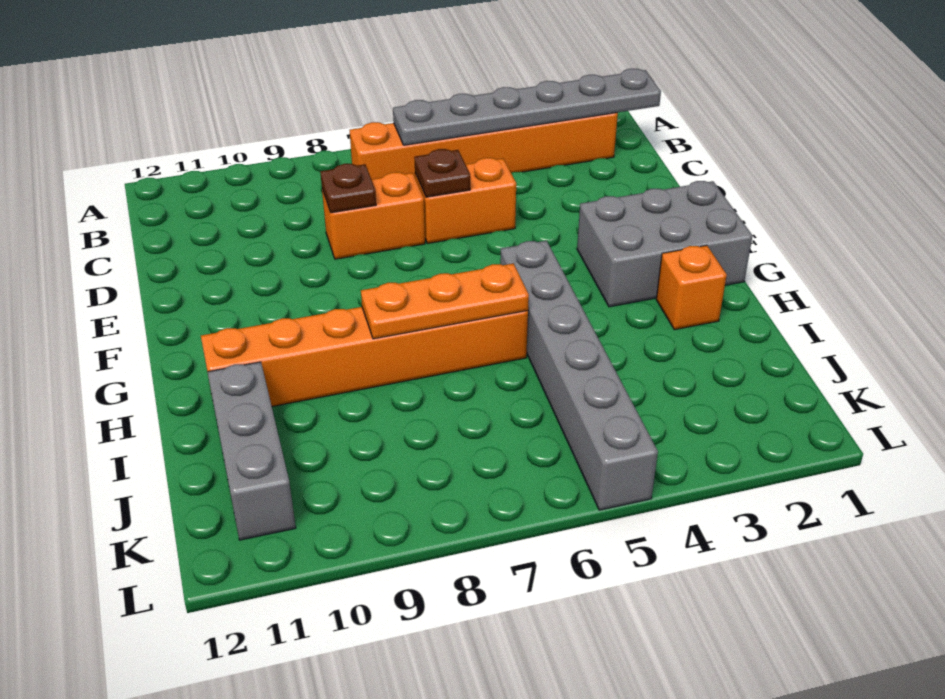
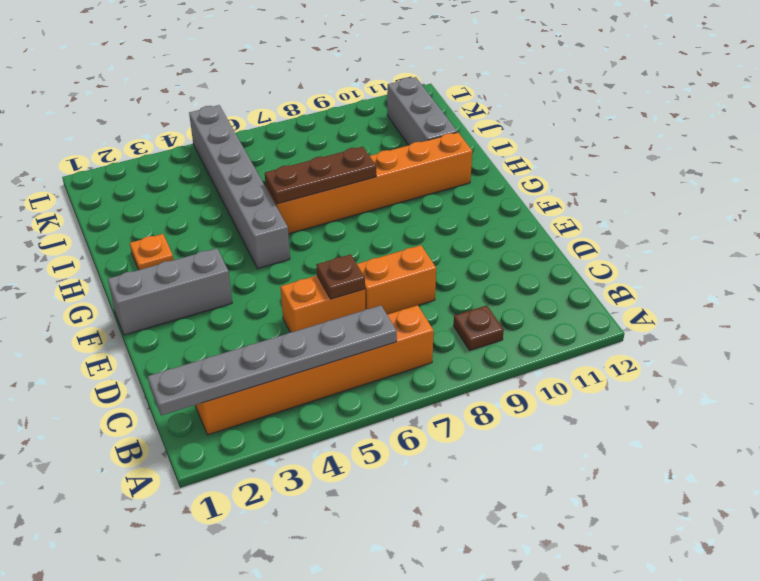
brown plate D8 level 2 -> brown plate B9 level 1
grey brick F1:G3 level 1 -> grey brick F1:F3 level 1
orange brick H2 level 1 -> orange plate H2 level 1
orange plate H6:H8 level 2 -> brown plate H6:H8 level 2

